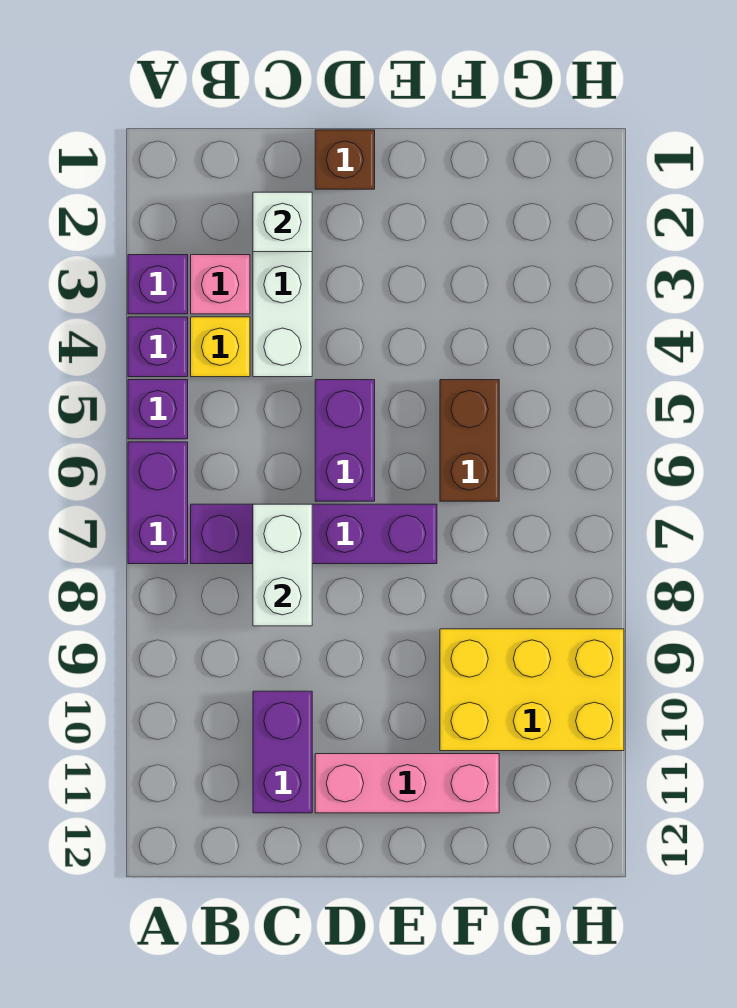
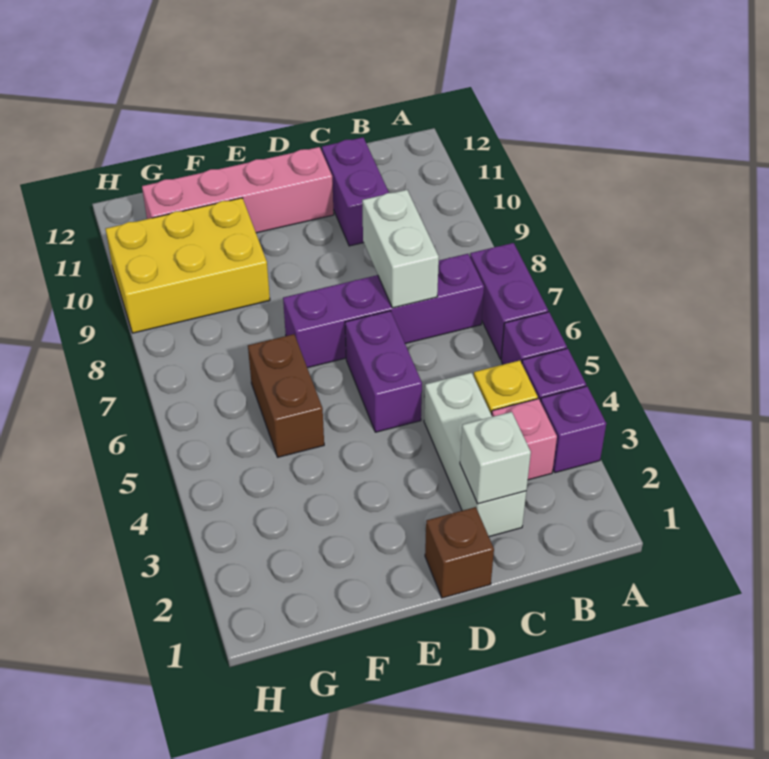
pink brick D11:F11 level 1 -> pink brick D11:G11 level 1

